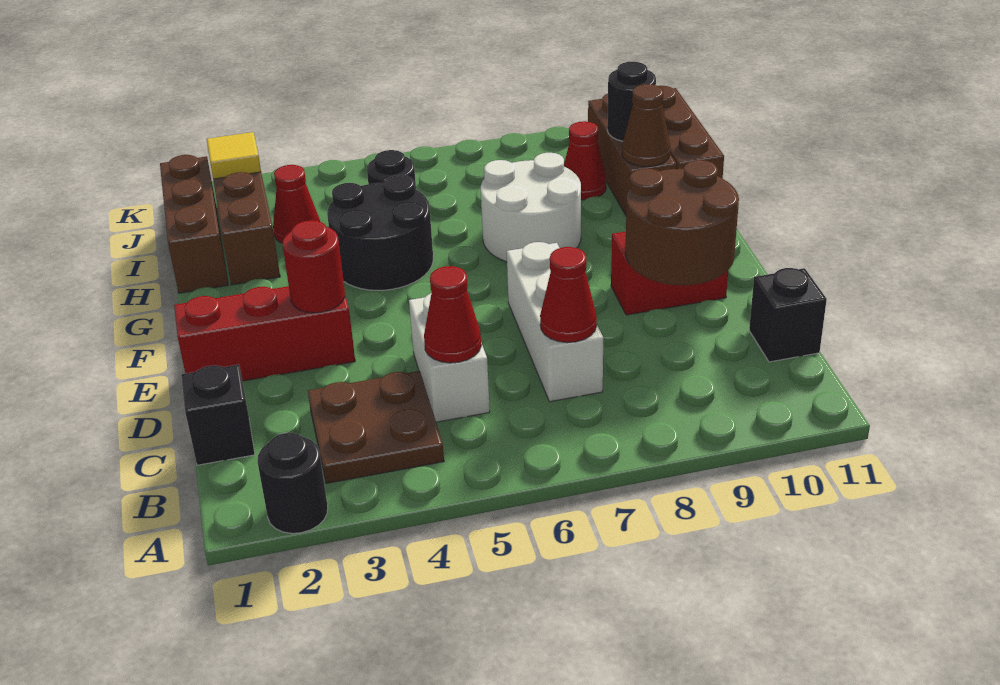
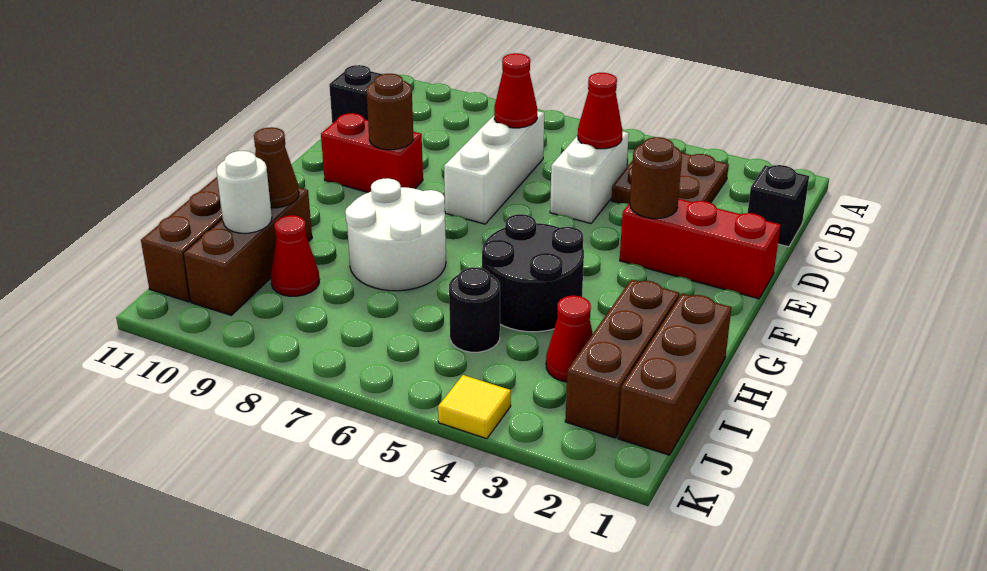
black round brick A2 level 1 -> none
brown round brick D9:E10 level 2 -> brown round brick E9 level 2
red round brick E3 level 2 -> brown round brick E3 level 2
black round brick I10 level 2 -> white round brick I10 level 2
yellow tile J2 level 2 -> yellow tile K4 level 1

